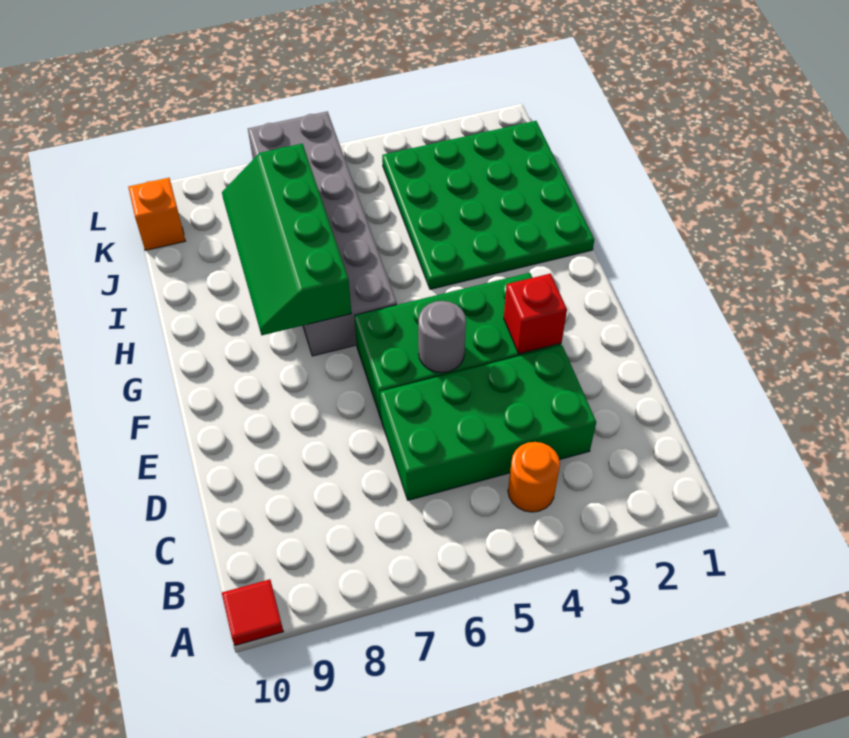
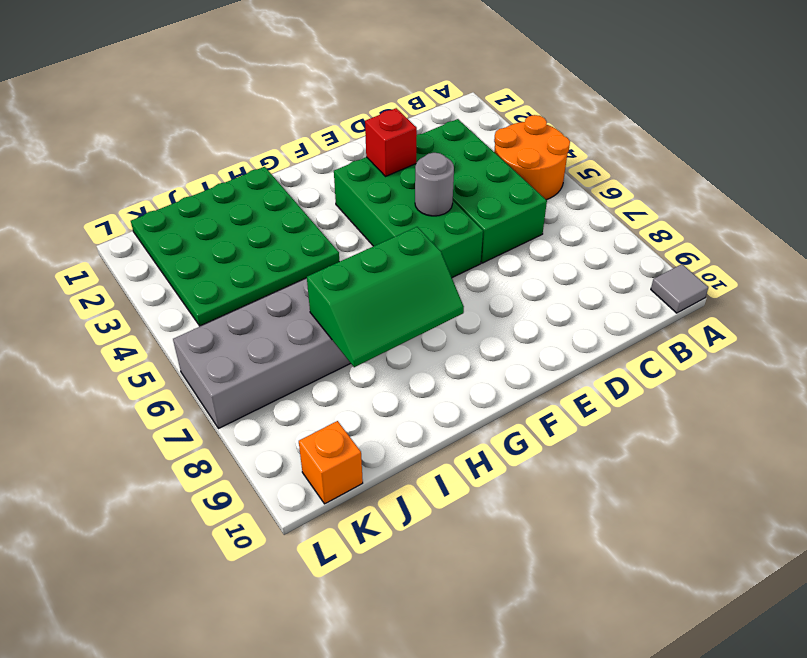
red tile A10 level 1 -> grey tile A10 level 1
orange round brick B4 level 1 -> orange round brick A4:B5 level 1
green slope G7:J8 level 2 top 7 -> green slope G7:I8 level 2 top 7

